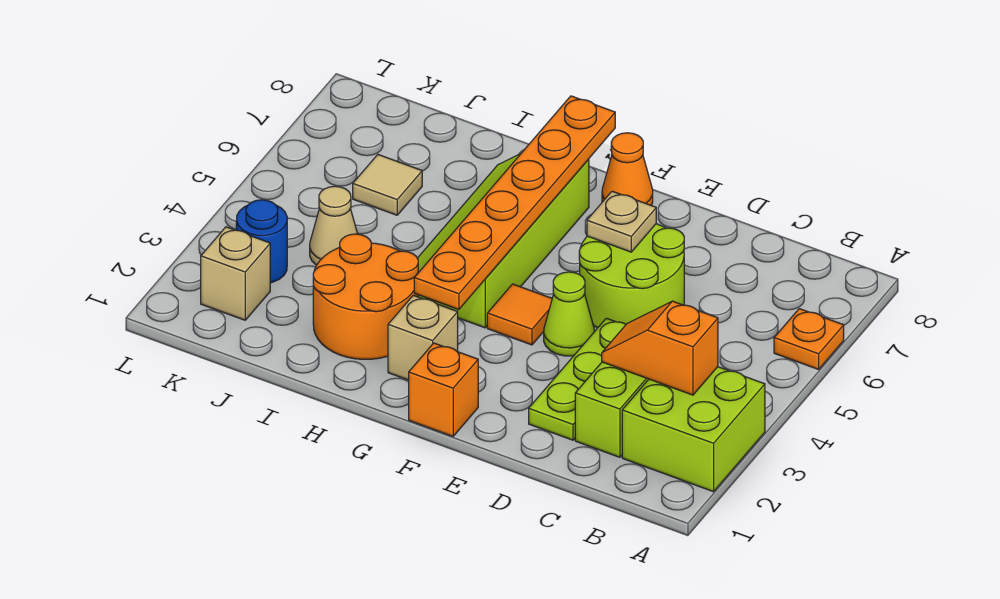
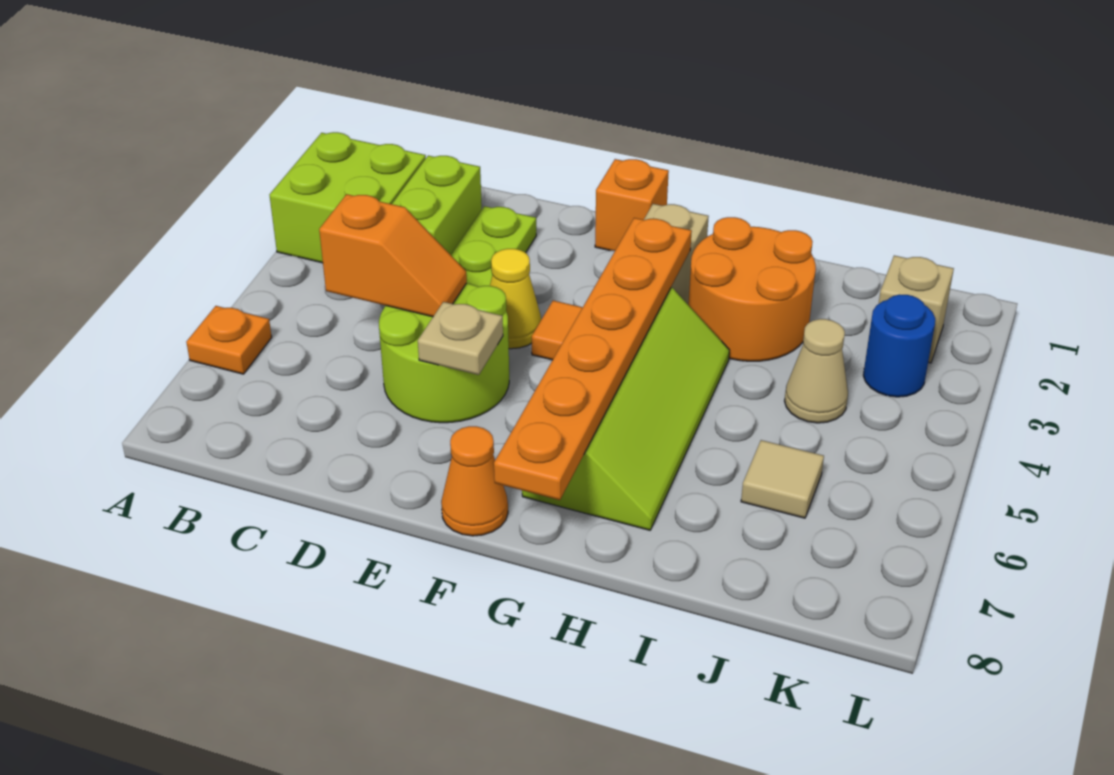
orange slope B3:C3 level 2 top B -> orange slope C5:D5 level 2 top C
lime cone E4 level 1 -> yellow cone E4 level 1

